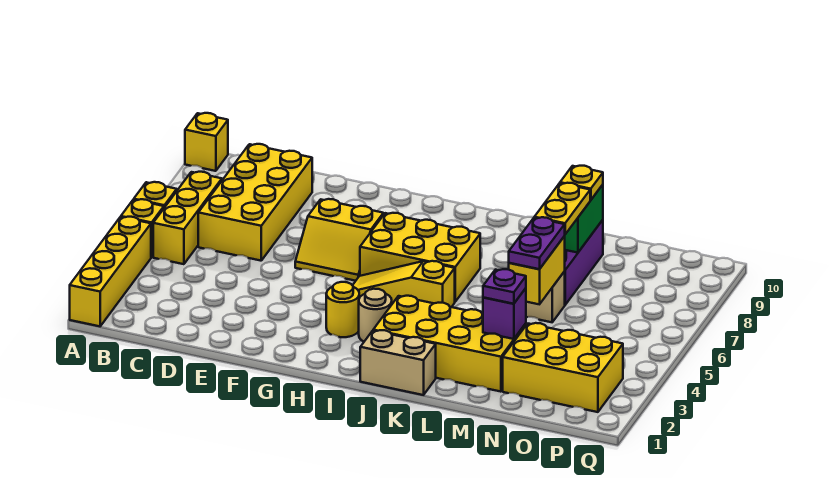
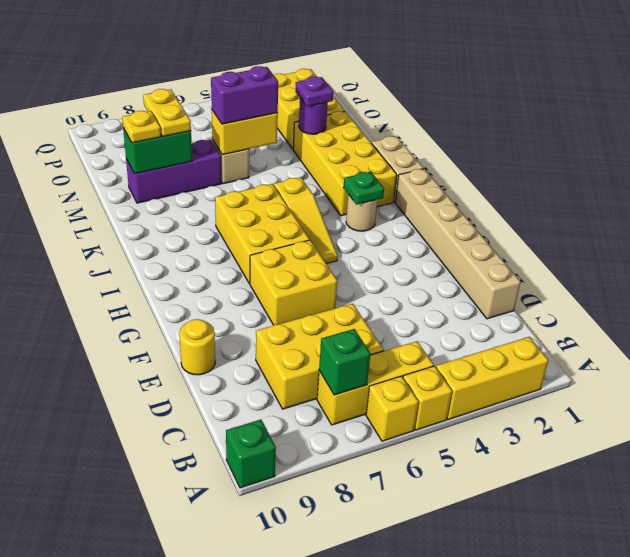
yellow brick A1:A4 level 1 -> yellow brick A2:A4 level 1
yellow brick A10 level 1 -> green brick A10 level 1
none -> green brick B7 level 2
yellow brick C6:D9 level 1 -> yellow brick C6:D8 level 1
none -> tan brick D1:I1 level 1
yellow slope F6:G7 level 1 top 7 -> yellow brick F6:G7 level 1
yellow round brick H3 level 1 -> yellow round brick E10 level 1
none -> green plate I3 level 2
purple brick M3 level 2 -> purple round brick M3 level 2
purple plate M5:M6 level 3 -> purple brick M5:M6 level 3
yellow plate M7:M8 level 3 -> yellow plate M8:N8 level 3

